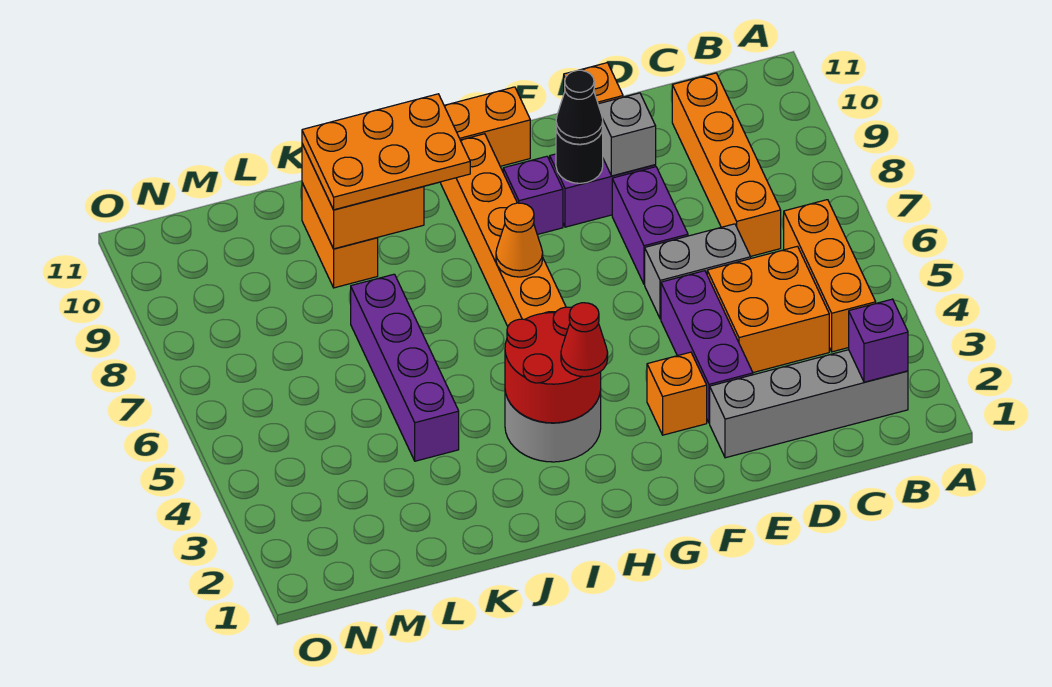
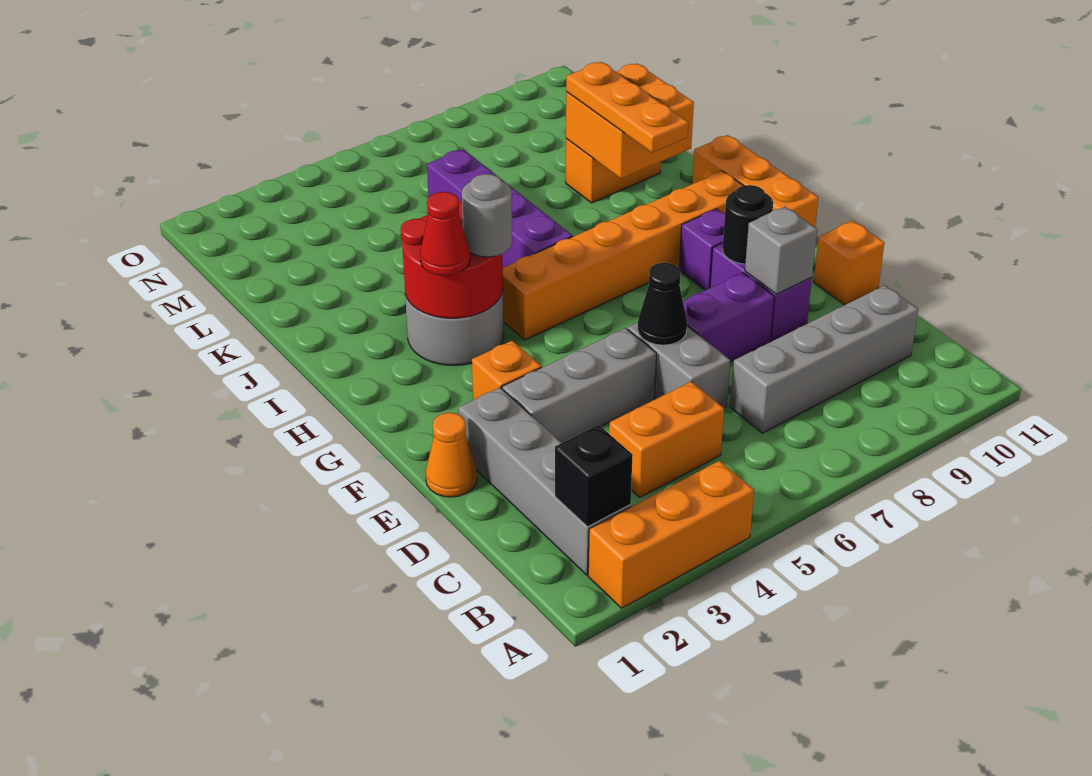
purple brick B2 level 2 -> black brick B2 level 2
orange brick B4:B6 level 1 -> orange brick A2:A4 level 1
orange brick C4:D5 level 1 -> orange brick C4:C5 level 1
orange brick C7:C10 level 1 -> grey brick C7:C10 level 1
purple brick E3:E5 level 1 -> grey brick E3:E5 level 1
black cone F9 level 3 -> black cone E6 level 2
none -> grey round brick H4 level 3
orange cone H7 level 2 -> orange cone E1 level 1
orange plate I9:K10 level 3 -> orange plate I9:K9 level 3
purple brick K4:K7 level 1 -> purple brick I6:L6 level 1

